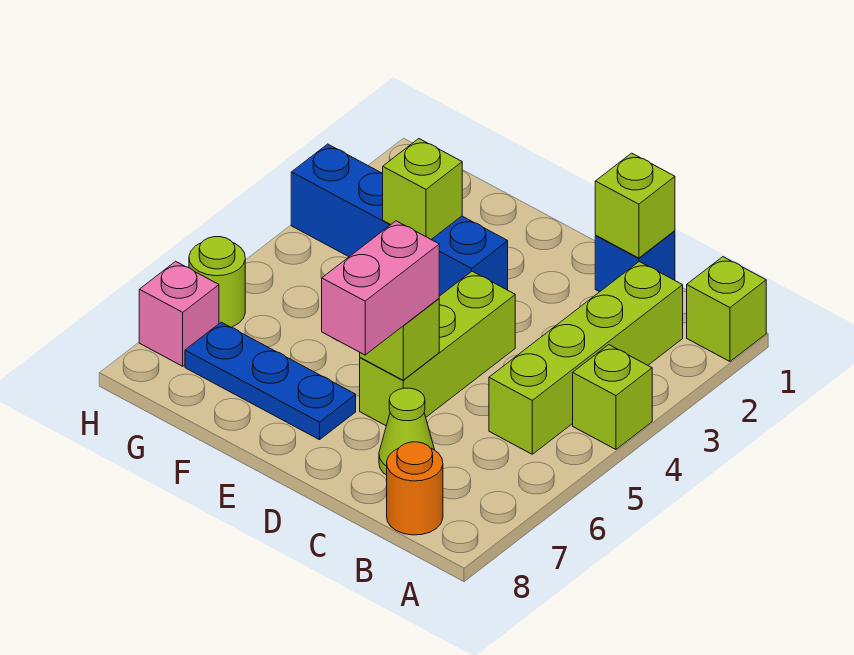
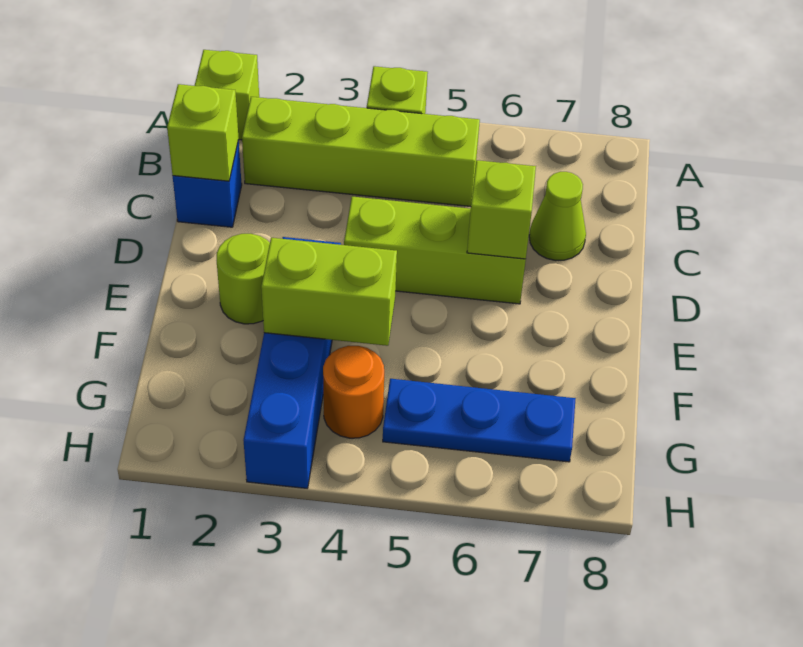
orange round brick B8 level 1 -> orange round brick G4 level 1
pink brick D6:D7 level 3 -> none
blue plate E7:G7 level 1 -> blue plate G5:G7 level 1
lime brick F3 level 2 -> lime brick F3:F4 level 2
lime round brick H6 level 1 -> lime round brick E2 level 1
pink brick H7 level 1 -> none

